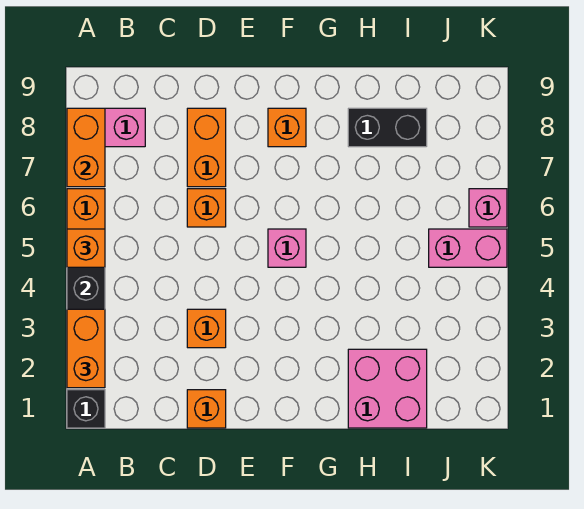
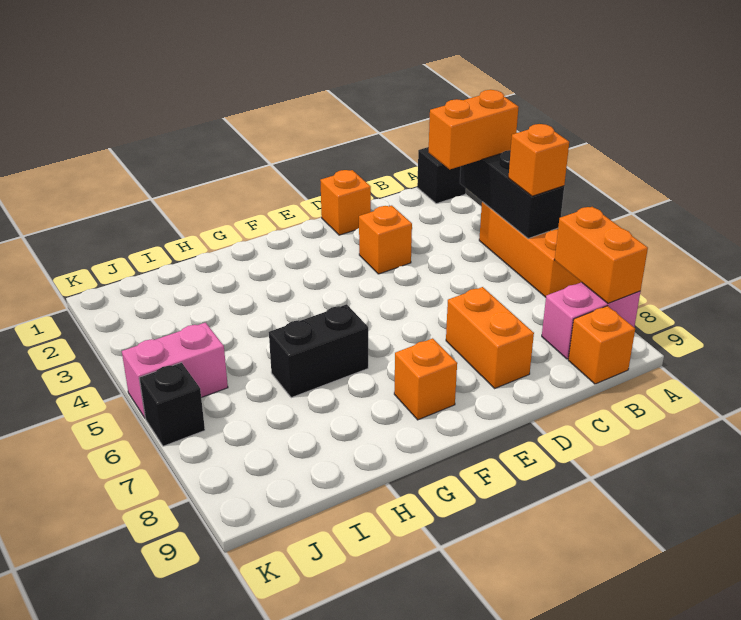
orange brick A2:A3 level 3 -> orange brick A3:B3 level 3
orange brick D6 level 1 -> orange brick B9 level 1
pink brick F5 level 1 -> none
pink brick H1:I2 level 1 -> none
black brick H8:I8 level 1 -> black brick G6:H6 level 1
pink brick K6 level 1 -> black brick K6 level 1

